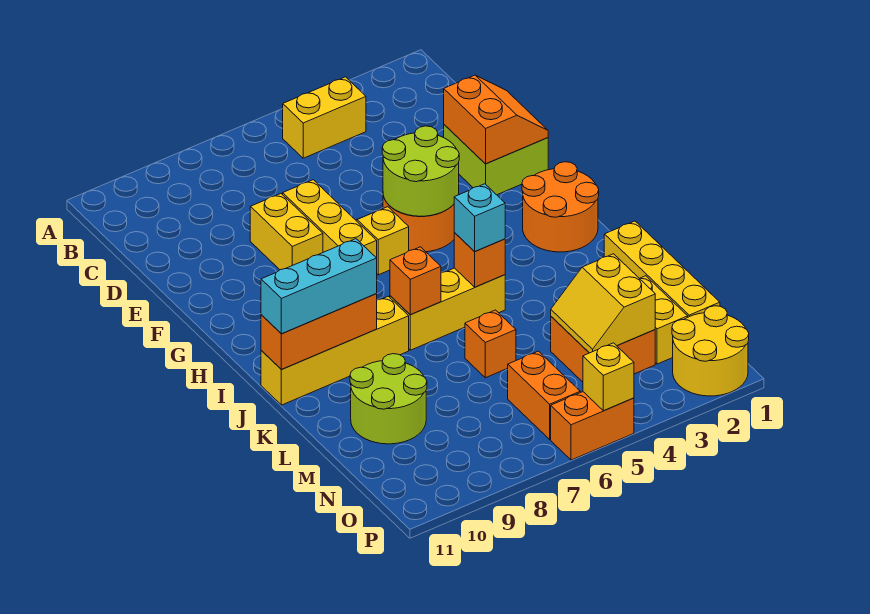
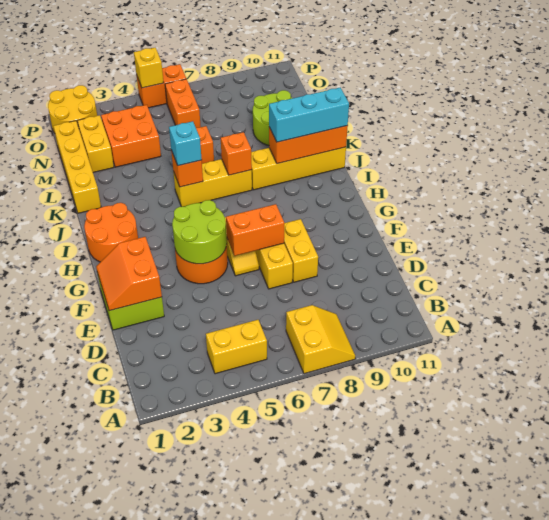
none -> orange brick F6:F7 level 2
yellow slope M3:N4 level 2 top 3 -> yellow slope A7:B8 level 1 top 7

